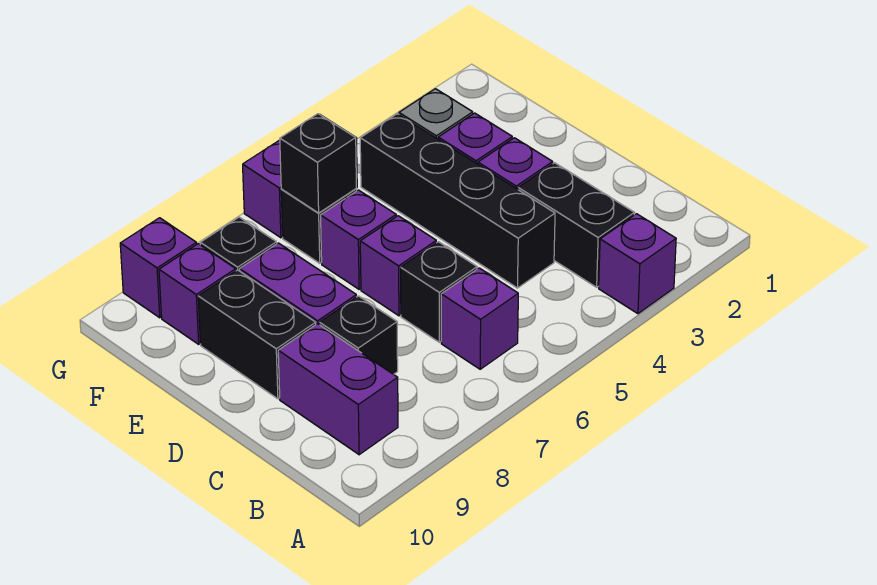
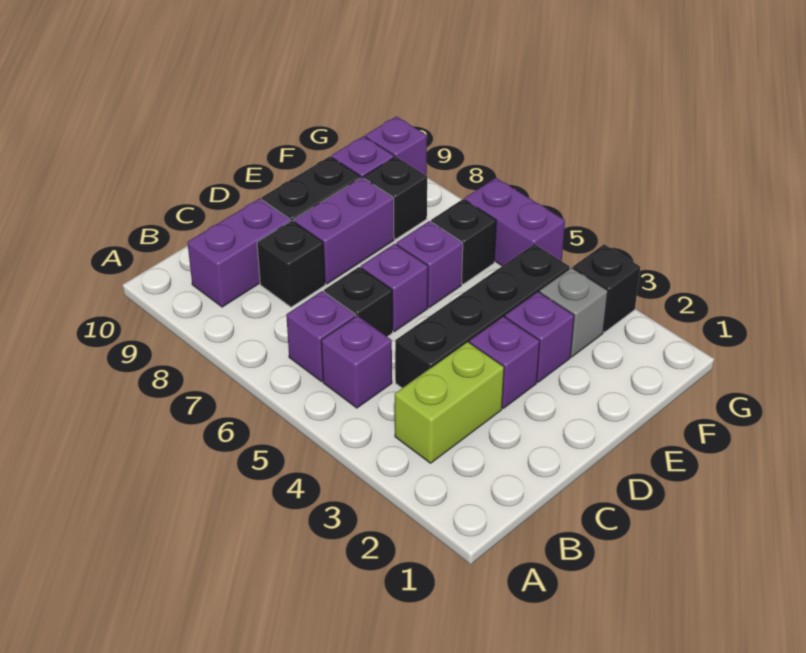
purple brick A3 level 1 -> purple brick B5 level 1
black brick B3:C3 level 1 -> lime brick B3:C3 level 1
black brick F6 level 2 -> black brick G3 level 1

